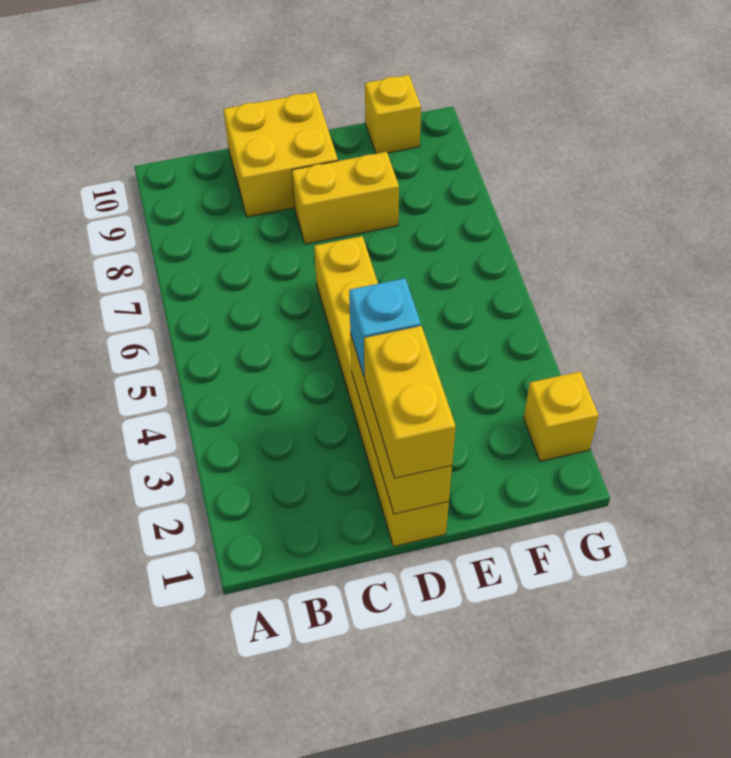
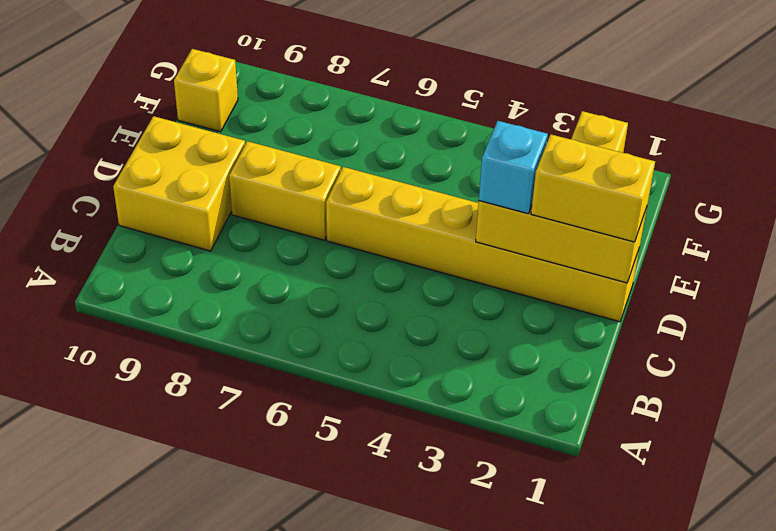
yellow brick D8:E8 level 1 -> yellow brick D7:D8 level 1

